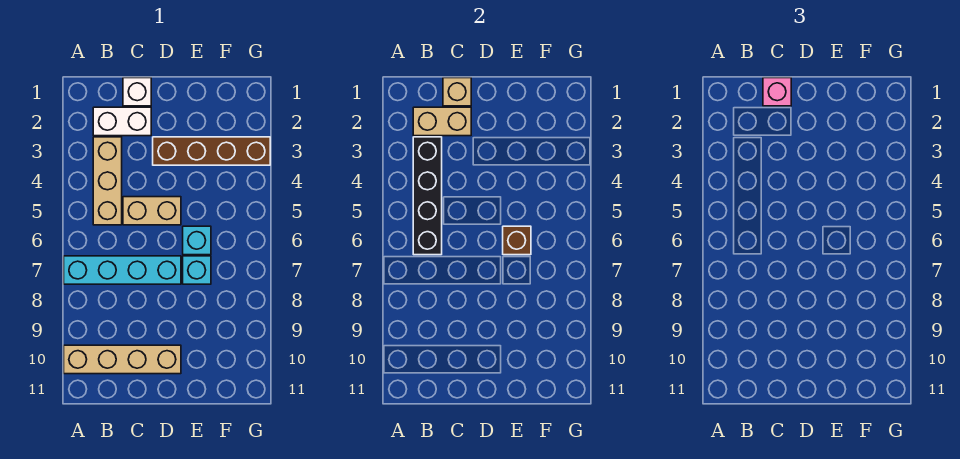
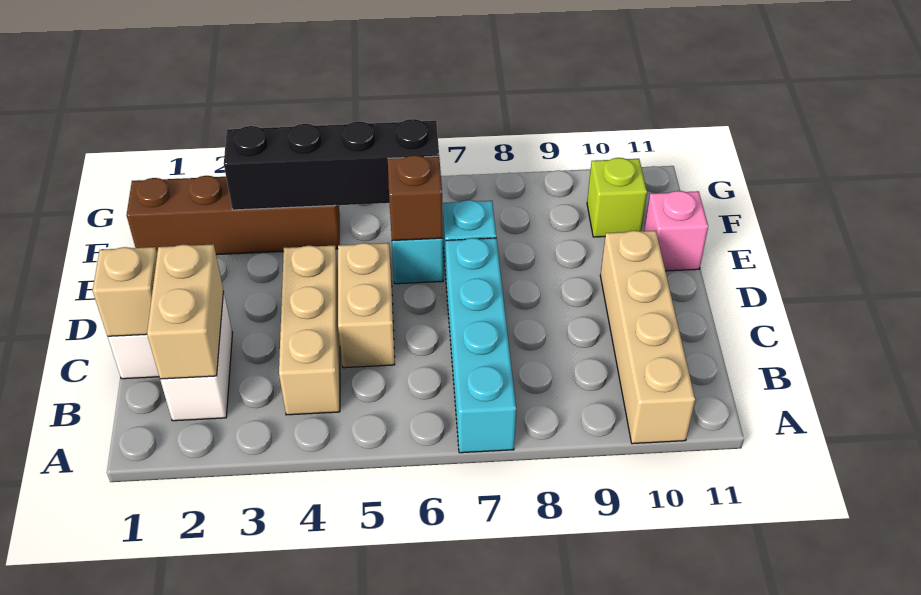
tan brick B3:B5 level 1 -> tan brick B4:D4 level 1
black brick B3:B6 level 2 -> black brick F3:F6 level 2
pink brick C1 level 3 -> pink brick E11 level 1
brown brick D3:G3 level 1 -> brown brick F1:F4 level 1
none -> lime brick F10 level 1

